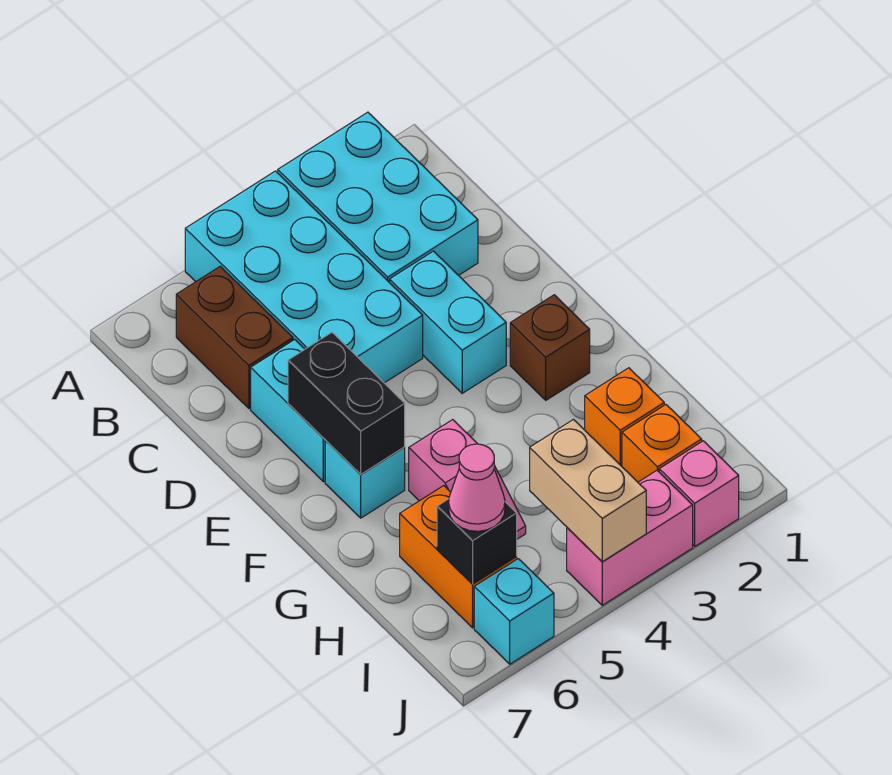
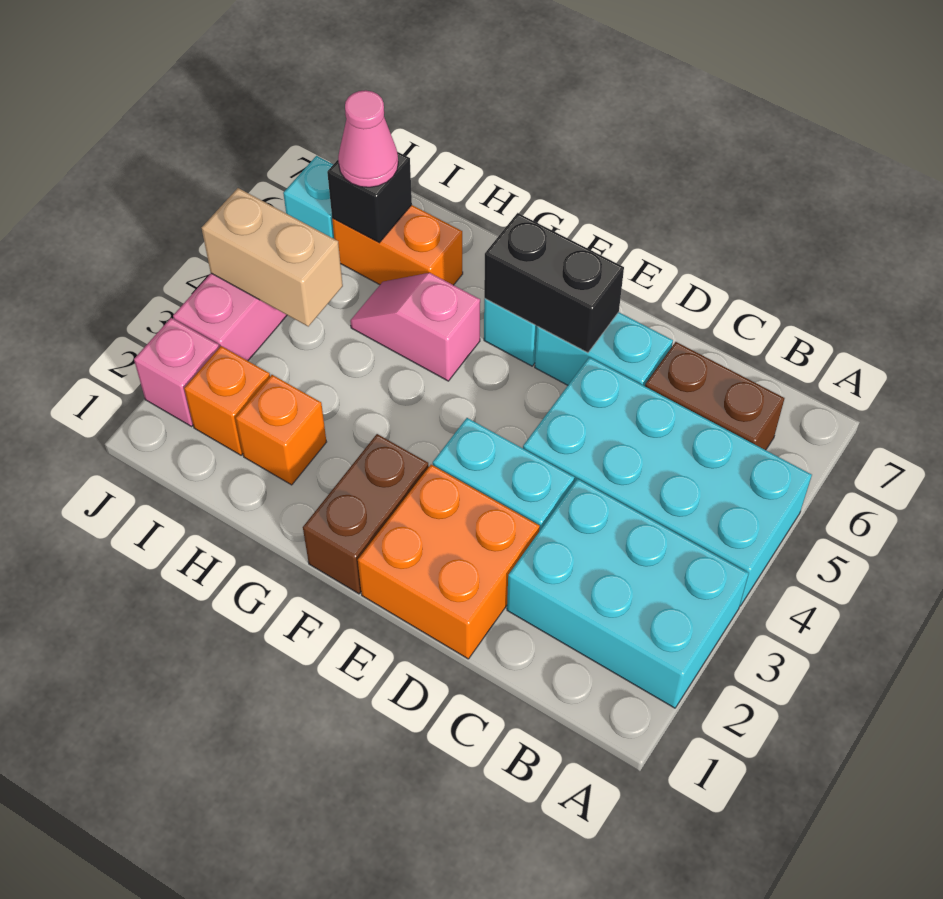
none -> orange brick D1:E2 level 1
brown brick F2 level 1 -> brown brick F1:F2 level 1

